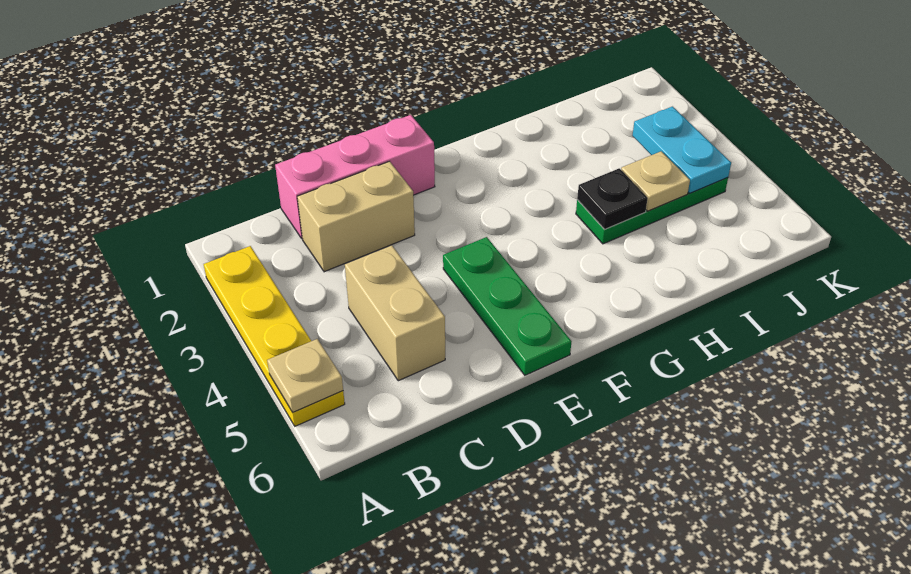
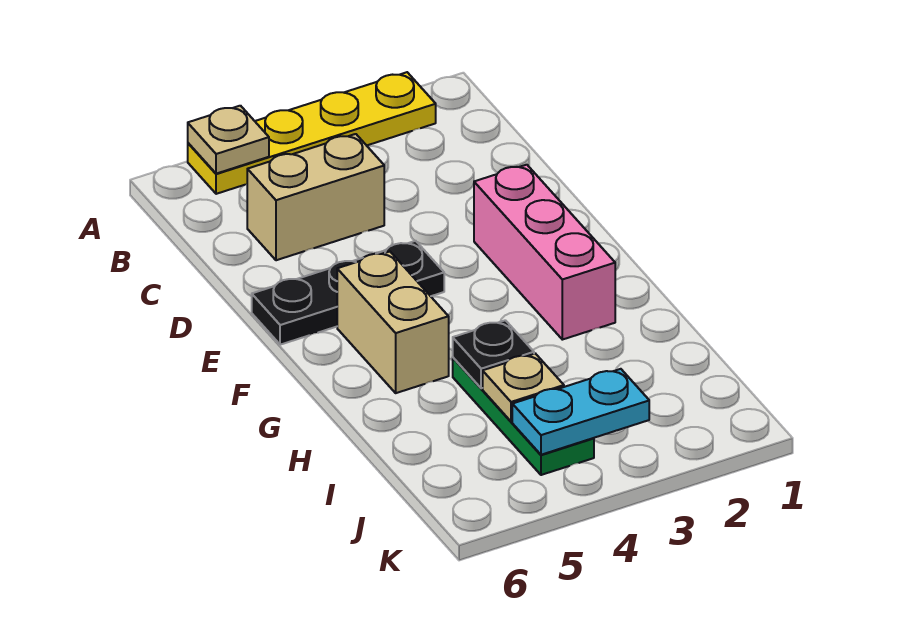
pink brick C1:E1 level 1 -> pink brick E2:G2 level 1
tan brick C2:D2 level 1 -> tan brick F5:G5 level 1
green plate E4:E6 level 1 -> black plate E4:E6 level 1

